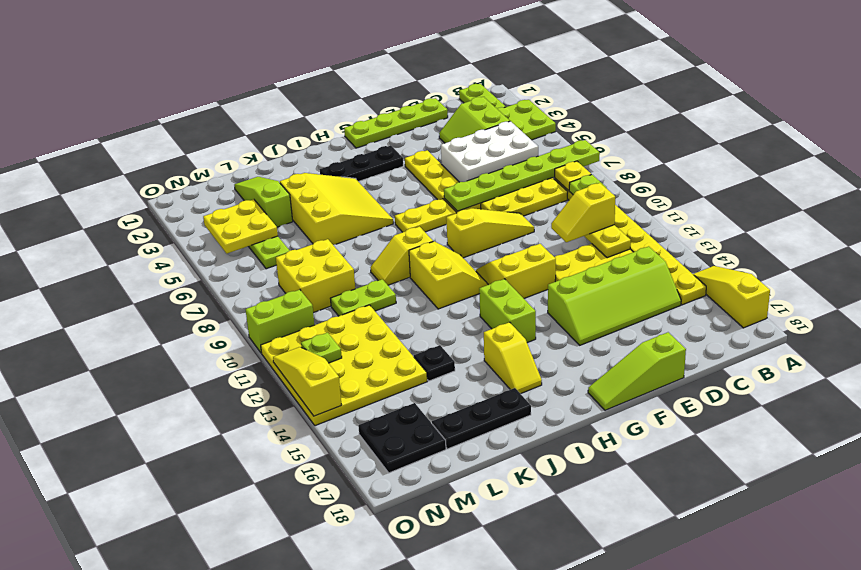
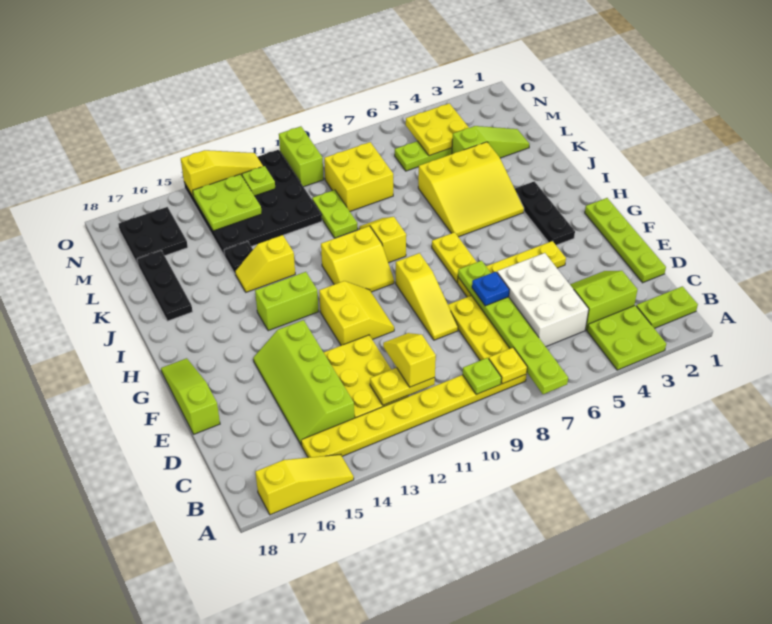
none -> blue plate E7 level 3
yellow slope I15:I16 level 1 top 15 -> yellow slope J13:J14 level 1 top 13
yellow plate L11:O14 level 1 -> black plate L11:O14 level 1
none -> lime plate M13:N14 level 2

